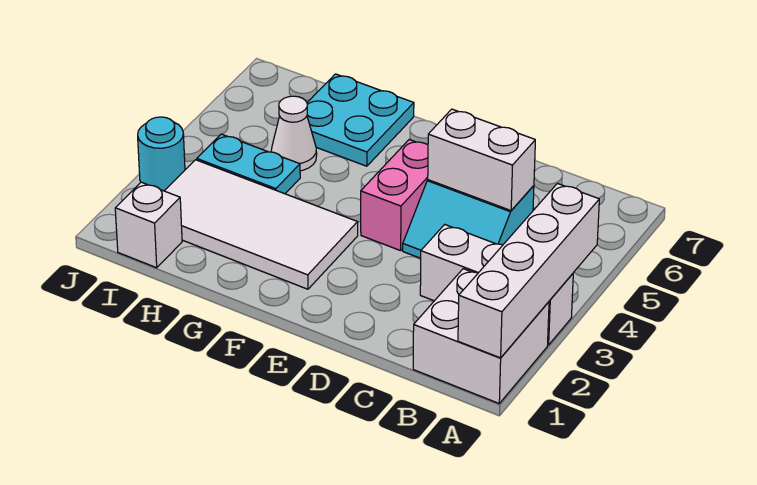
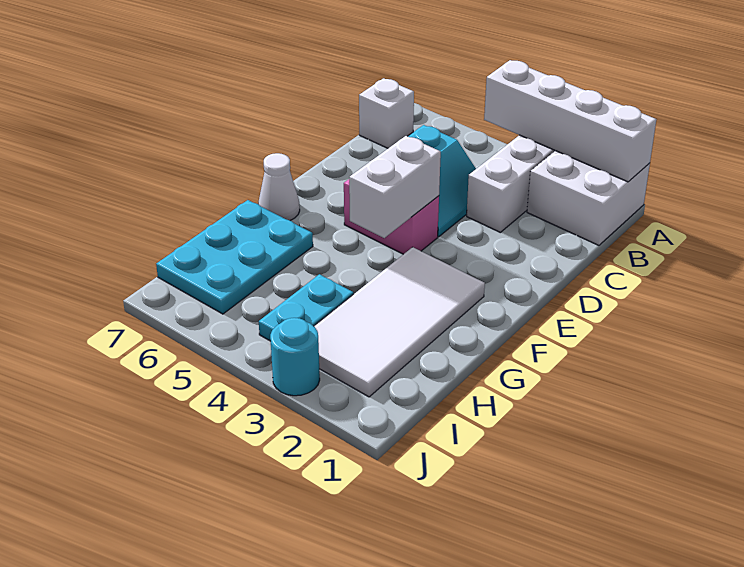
white brick C5:D5 level 2 -> white brick E4:F4 level 2
cyan plate G6:H7 level 1 -> cyan plate G6:I7 level 1
white cone H5 level 1 -> white cone F7 level 1
white brick I1 level 1 -> white brick B7 level 1

